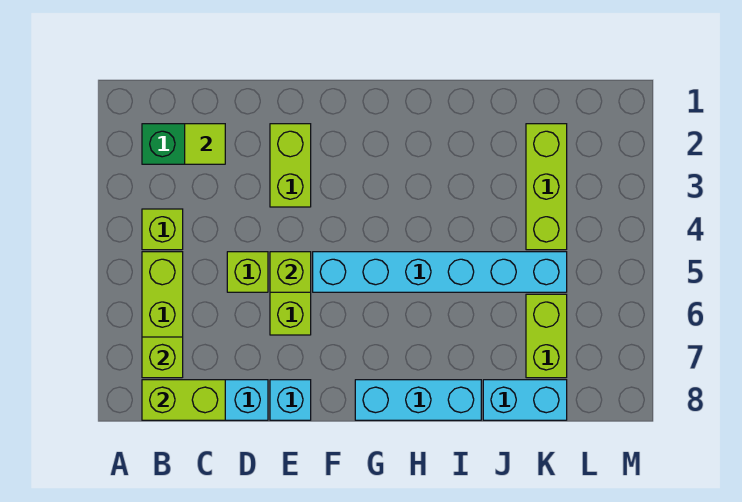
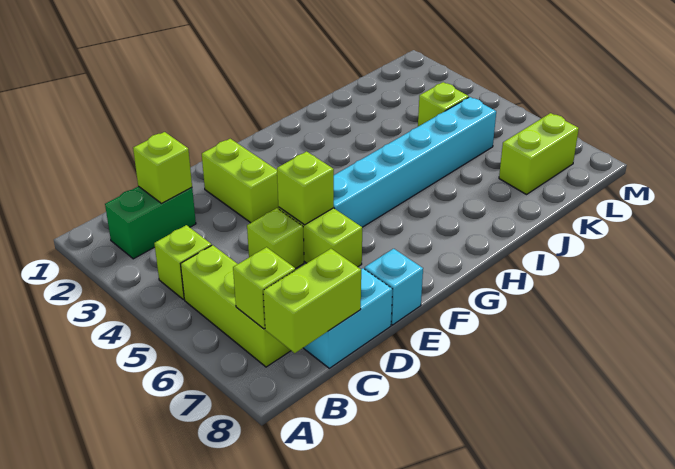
lime tile C2 level 2 -> lime brick C2 level 2
cyan brick G8:I8 level 1 -> none
cyan brick J8:K8 level 1 -> none
lime brick K2:K4 level 1 -> lime brick K4 level 1
lime brick K6:K7 level 1 -> lime brick K7:L7 level 1

